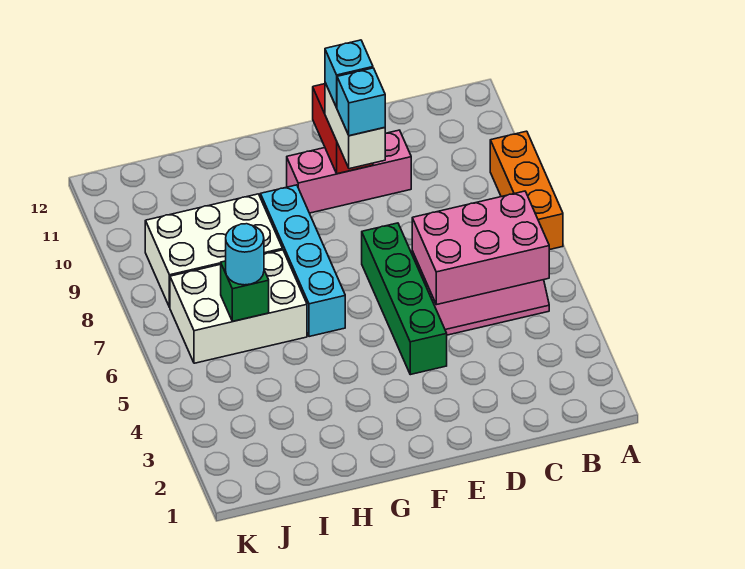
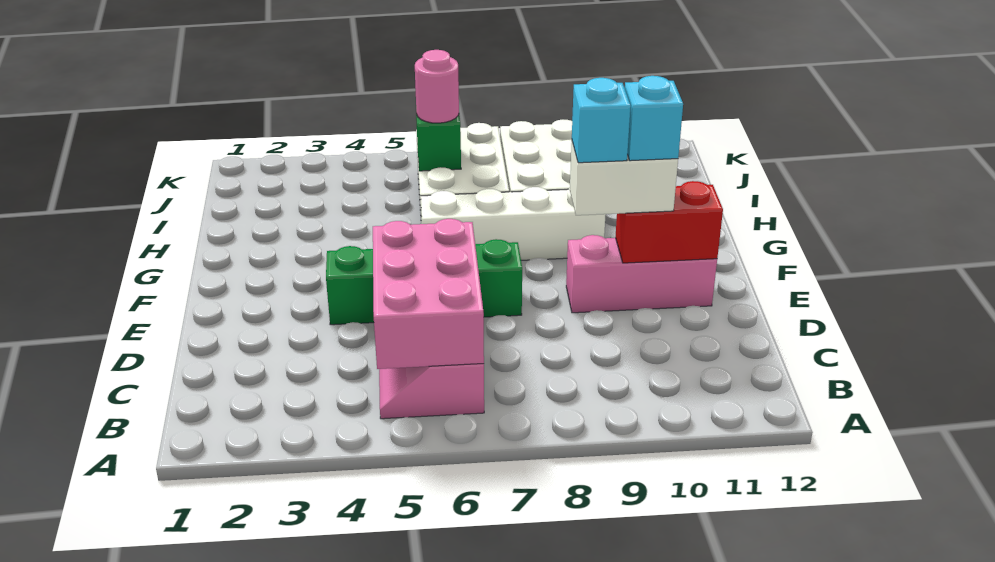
orange brick A7:A9 level 1 -> none
pink brick D10:F10 level 1 -> pink brick E9:E11 level 1
cyan brick G6:G9 level 1 -> white brick G6:G9 level 1
cyan round brick I6 level 3 -> pink round brick I6 level 3

